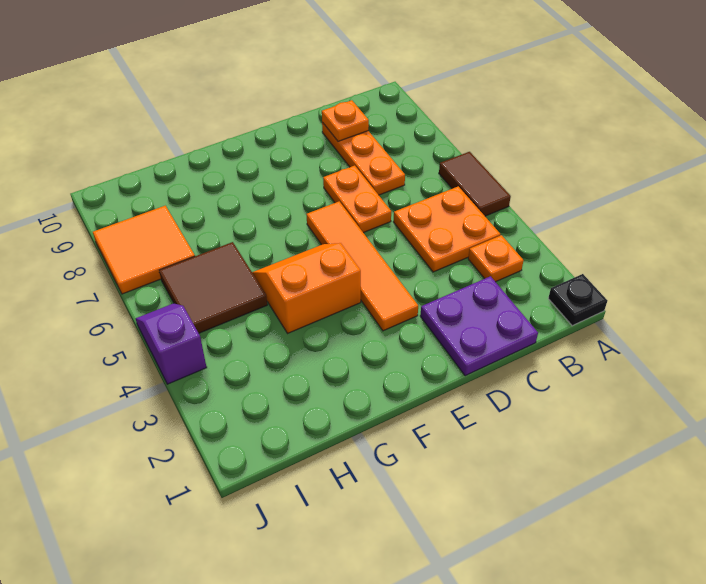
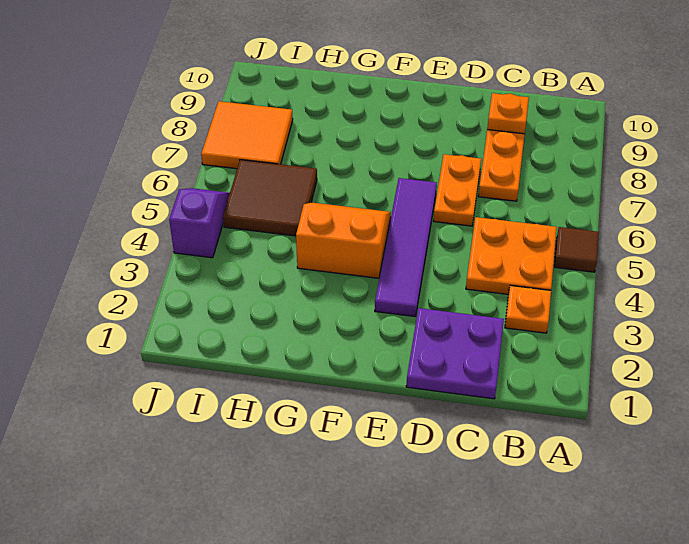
black plate A1 level 1 -> none
brown tile A5:A6 level 1 -> brown tile A5 level 1
orange tile E3:E6 level 1 -> purple tile E3:E6 level 1

